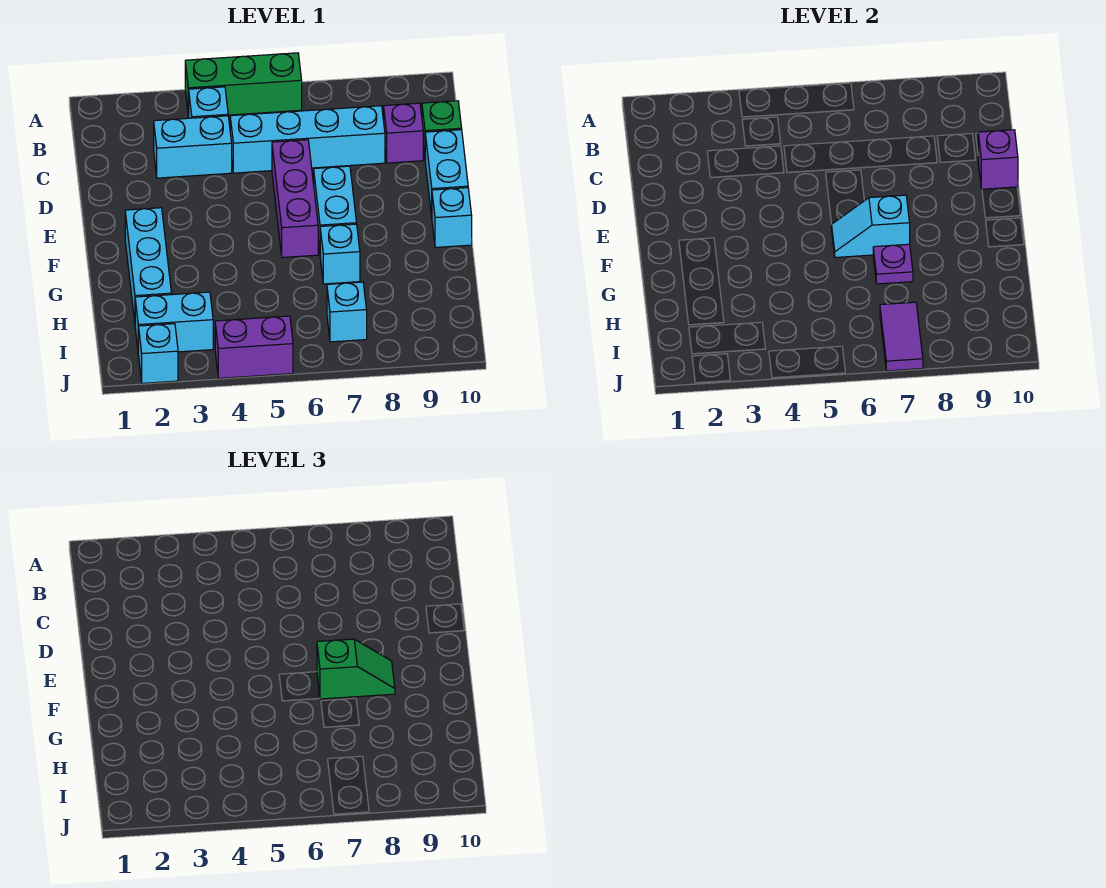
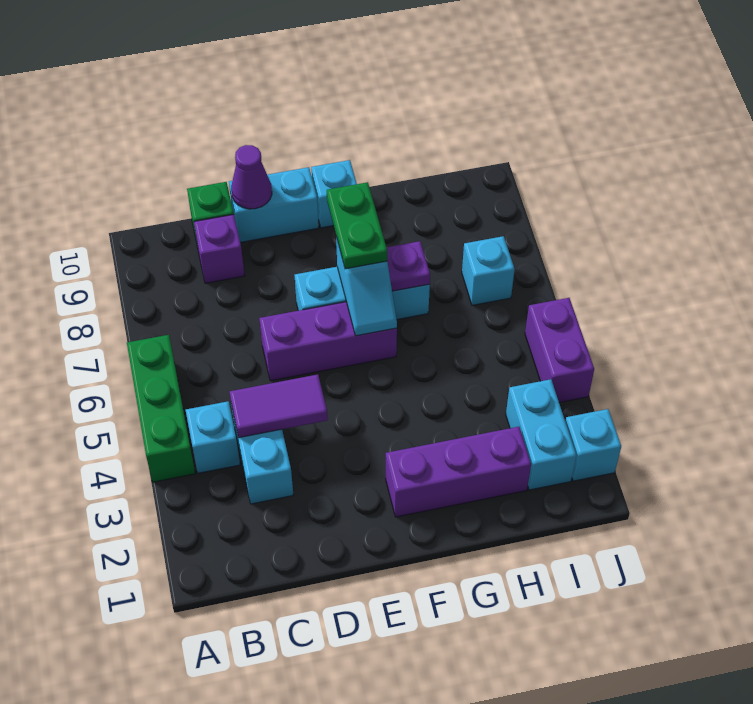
cyan brick C5:C8 level 1 -> none
purple brick D10 level 2 -> purple cone D10 level 2
cyan brick F2:H2 level 1 -> purple brick F2:H2 level 1
green slope F7:F8 level 3 top 7 -> green plate F7:F8 level 3
purple tile I7:J7 level 2 -> purple tile C4:D4 level 2

